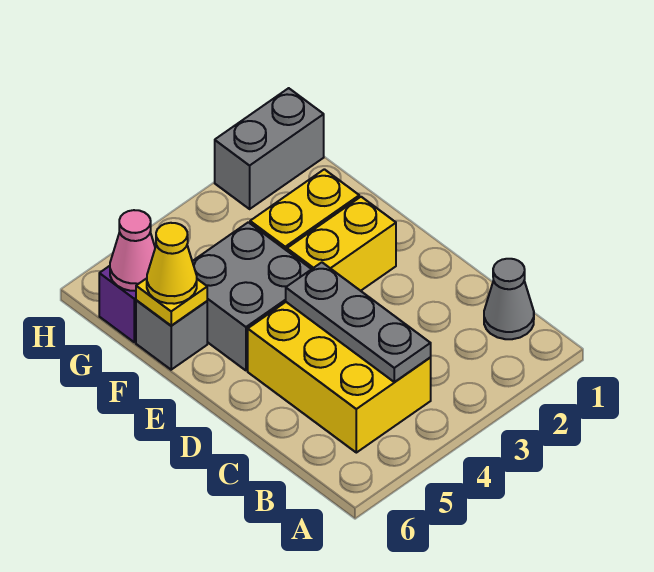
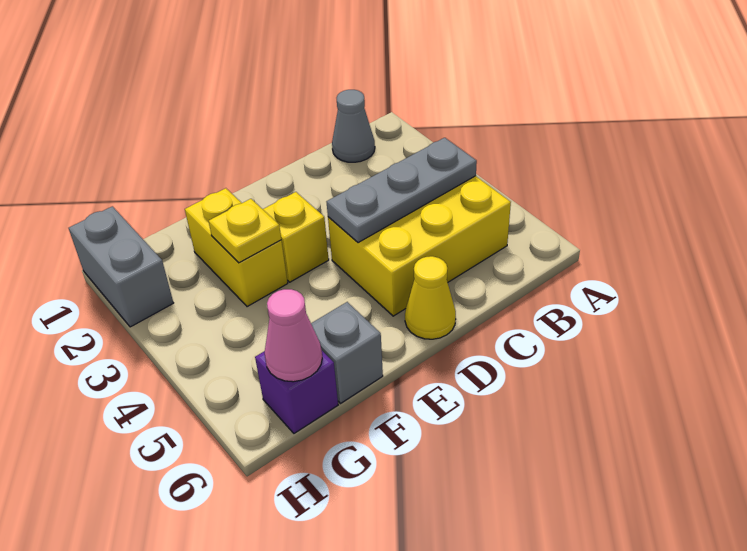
yellow brick E2:E3 level 1 -> yellow brick E3 level 1
grey brick E4:F5 level 1 -> none
yellow plate F6 level 2 -> yellow plate F3 level 2
yellow cone F6 level 3 -> yellow cone D6 level 1

